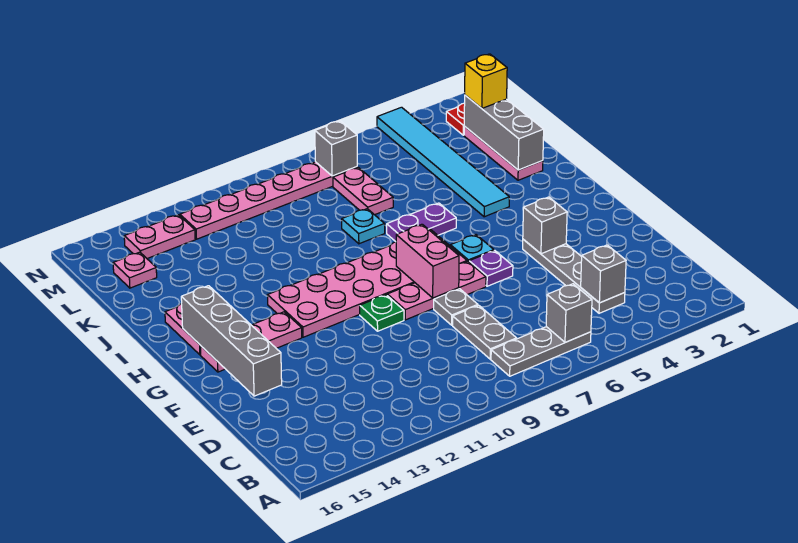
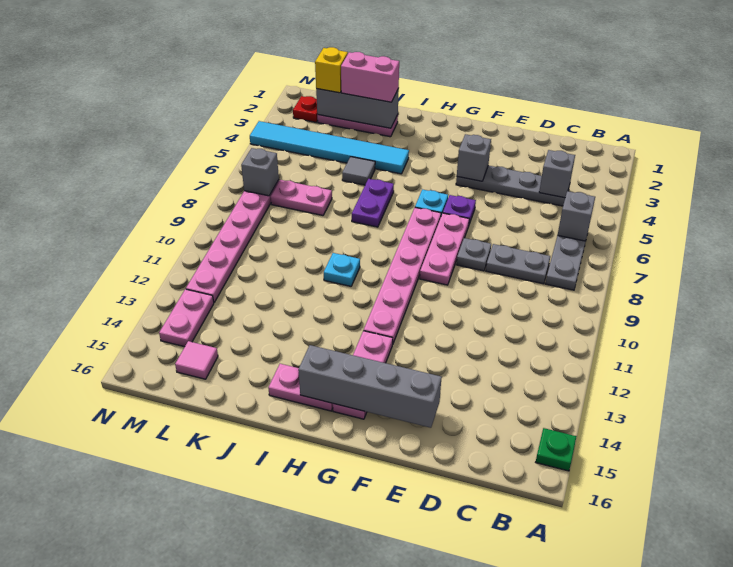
pink brick F8:G8 level 2 -> pink brick J2:K2 level 3
green plate F10 level 1 -> green plate A15 level 1
pink plate G7:H12 level 1 -> pink plate G7:G12 level 1
none -> grey tile J5 level 1
cyan plate J8 level 1 -> cyan plate I10 level 1
pink plate L15 level 1 -> pink tile L15 level 1

